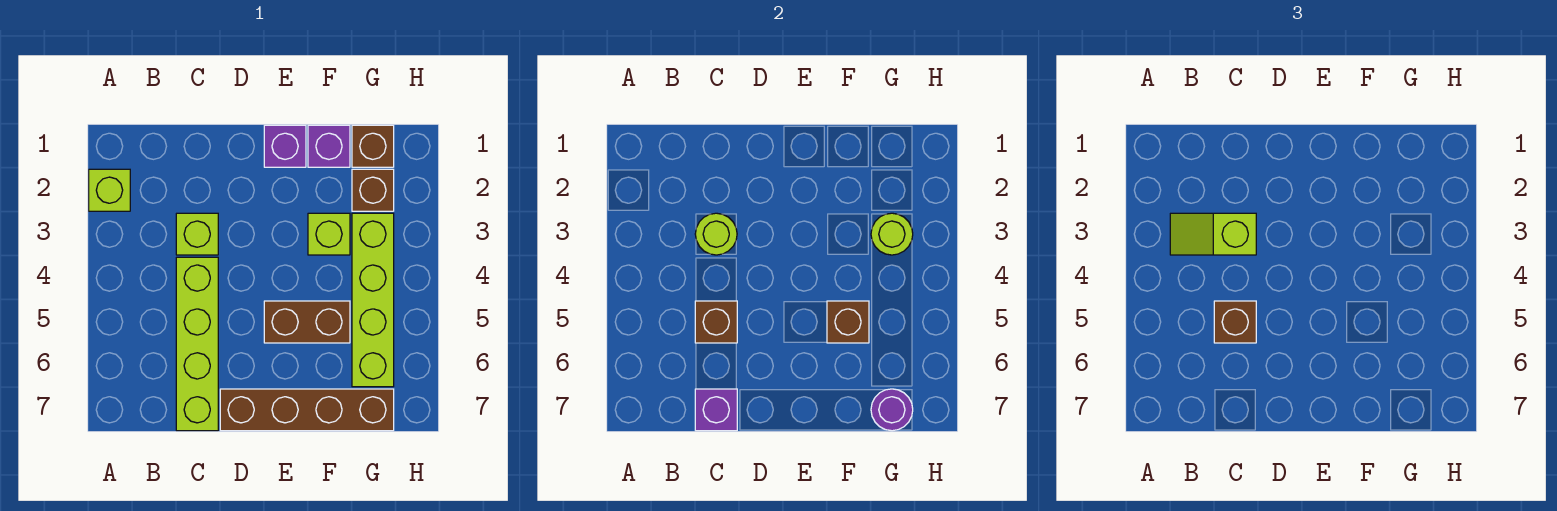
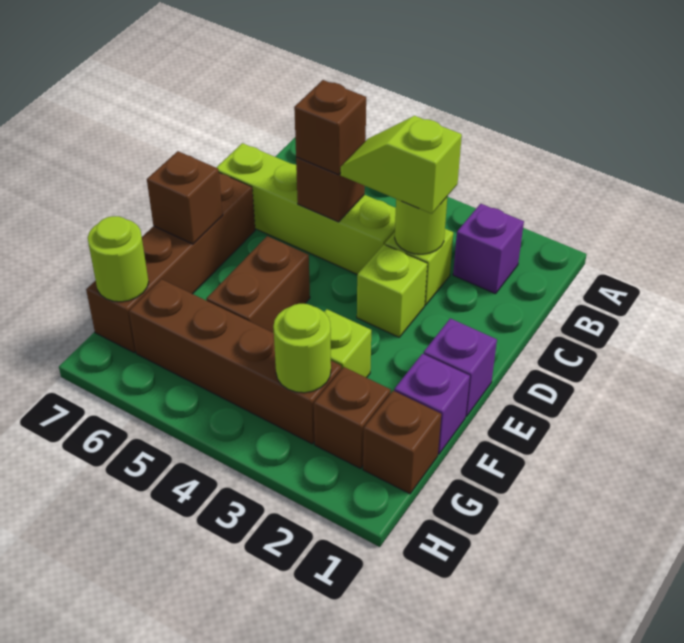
lime brick A2 level 1 -> lime brick D3 level 1
lime slope B3:C3 level 3 top C -> lime slope C3:C4 level 3 top 3
purple brick C7 level 2 -> purple brick B2 level 1
brown brick F5 level 2 -> brown brick E7 level 2
lime brick G3:G6 level 1 -> brown brick G3:G6 level 1
purple round brick G7 level 2 -> lime round brick G7 level 2

